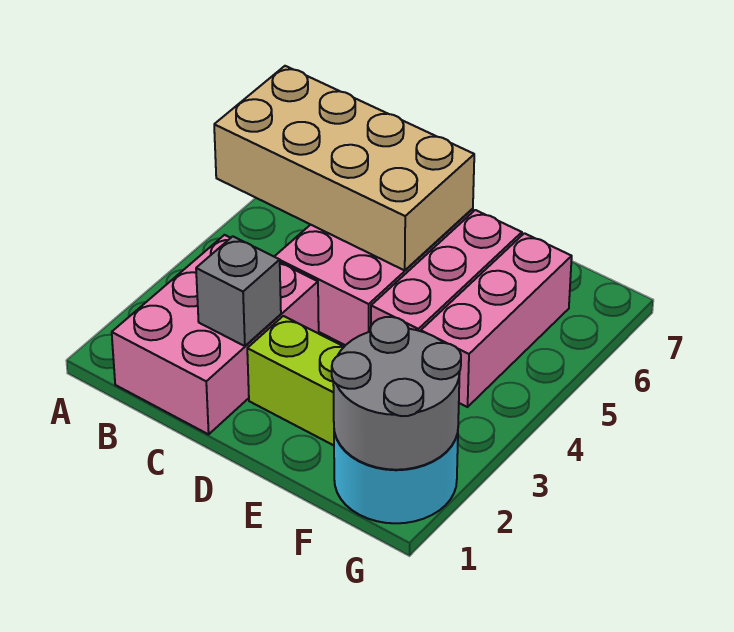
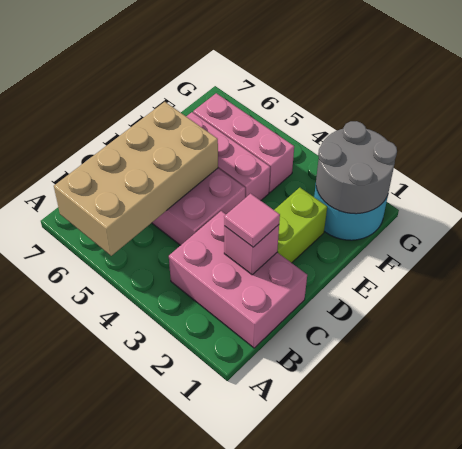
grey brick C2 level 2 -> pink brick C2 level 2
none -> pink tile C2 level 3

